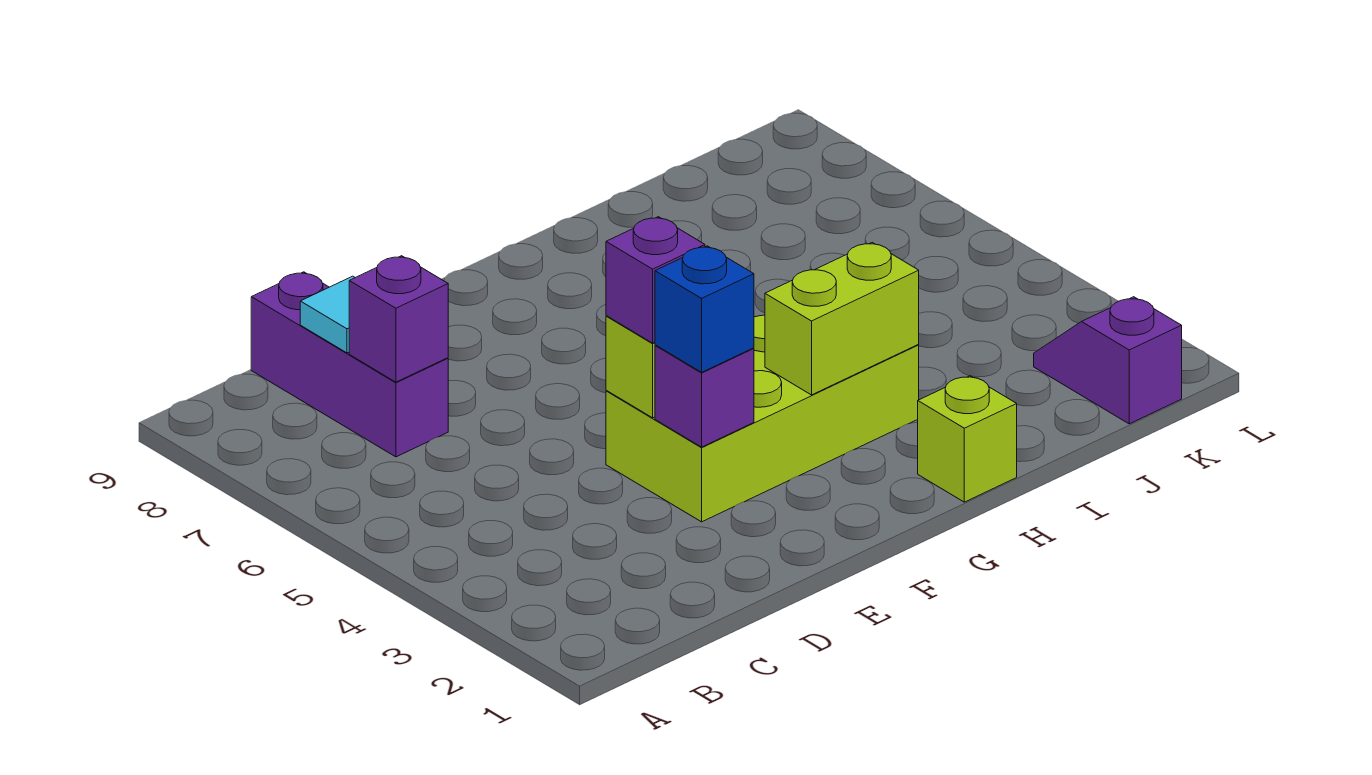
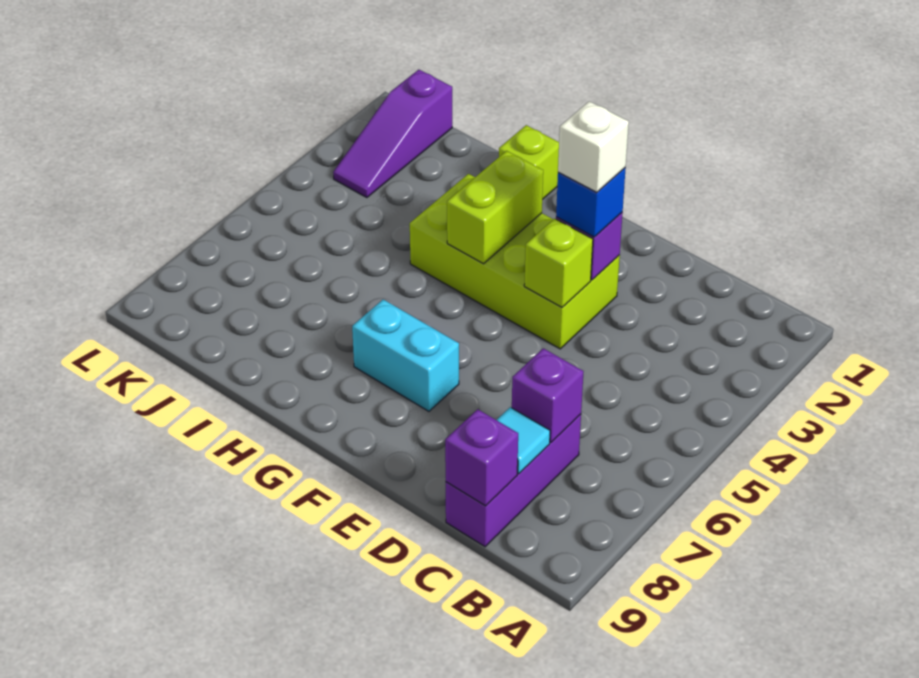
none -> white brick E3 level 4
purple brick E4 level 3 -> purple brick C9 level 2
none -> cyan brick F7:G7 level 1
lime brick G3:H3 level 2 -> lime brick G3:G4 level 2
purple slope K1:K2 level 1 top 1 -> purple slope K1:K3 level 1 top 1

